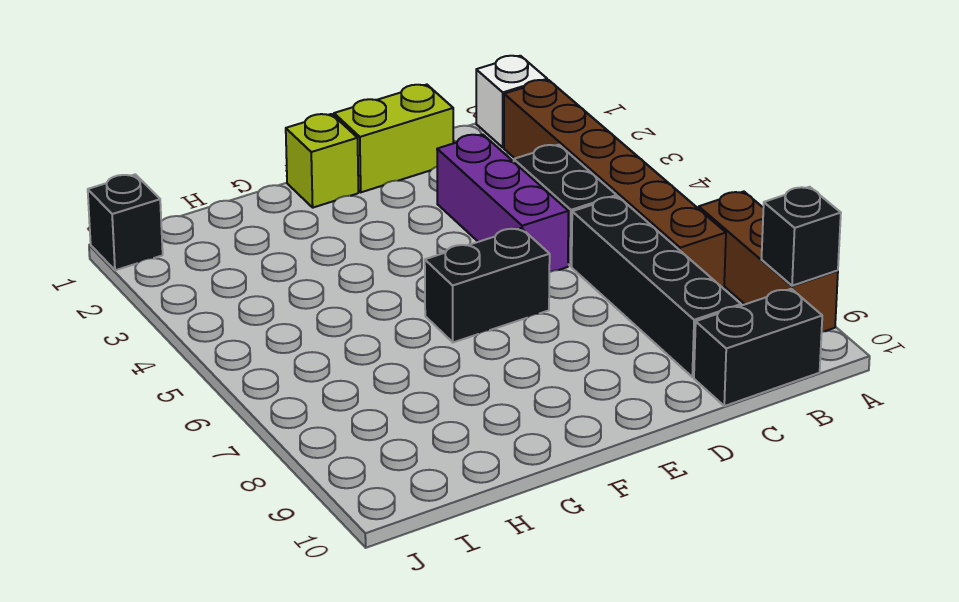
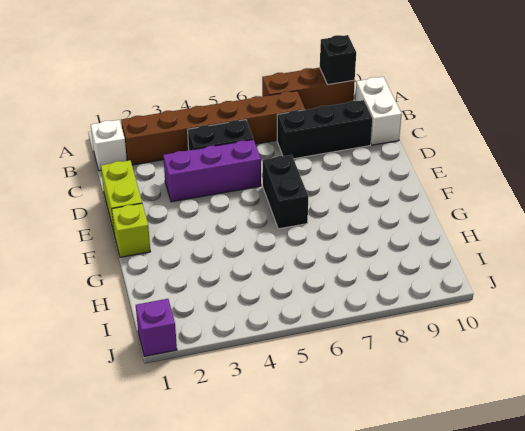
black brick B10:C10 level 1 -> white brick B10:C10 level 1
black brick C6:C9 level 1 -> black brick C7:C9 level 1
black brick J1 level 1 -> purple brick J1 level 1

